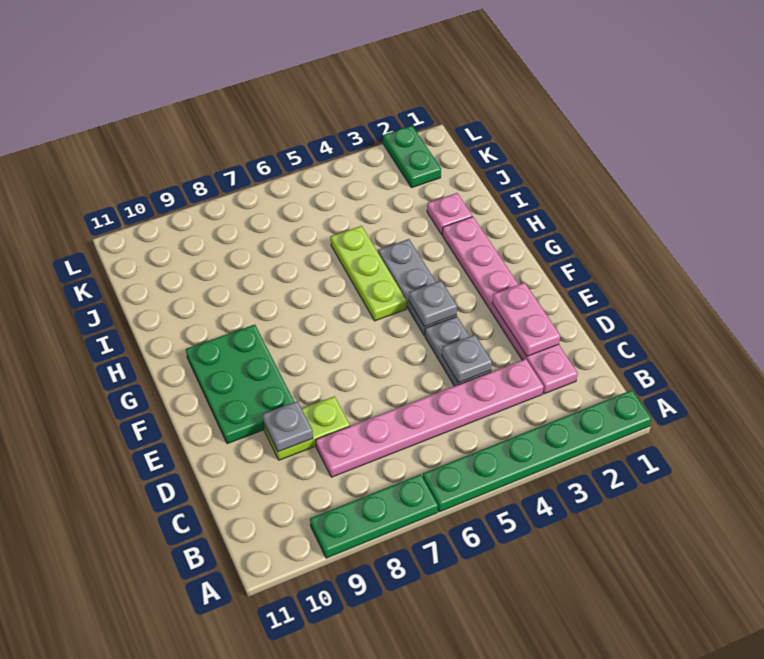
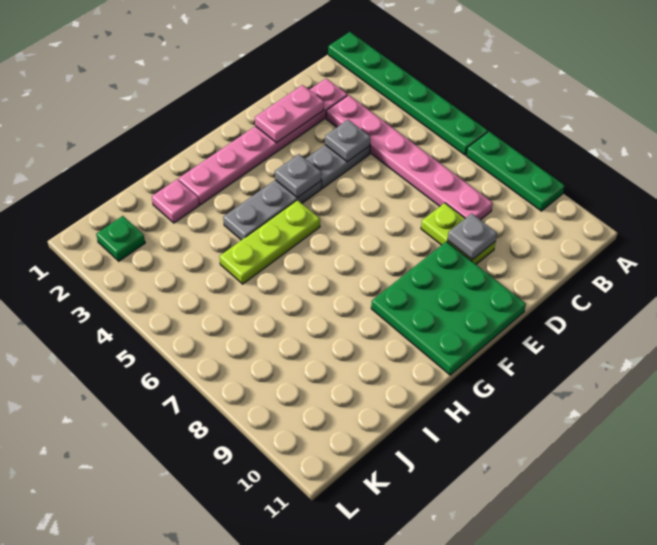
green plate E9:G10 level 1 -> green plate E9:G11 level 1
green plate K2:L2 level 1 -> green plate K2 level 1

